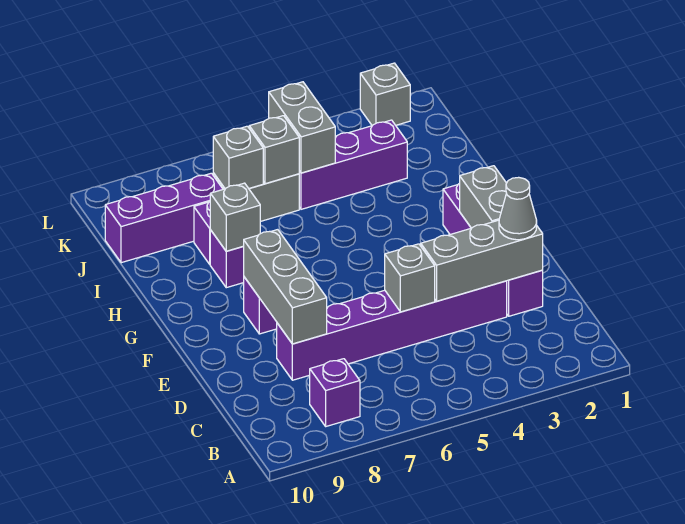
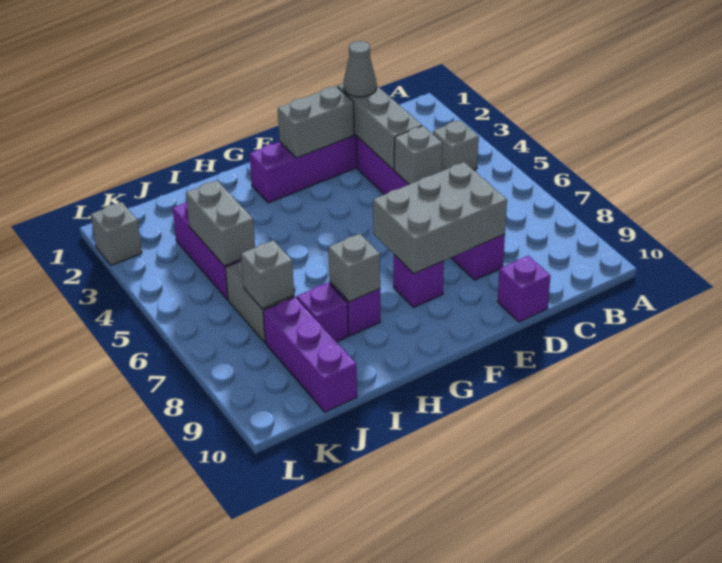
purple brick B8 level 1 -> purple brick D10 level 1
grey brick D8:F8 level 2 -> grey brick D7:F8 level 2
grey brick J5:K5 level 2 -> grey brick J4:J5 level 2
grey brick J6 level 2 -> grey brick B4 level 1

